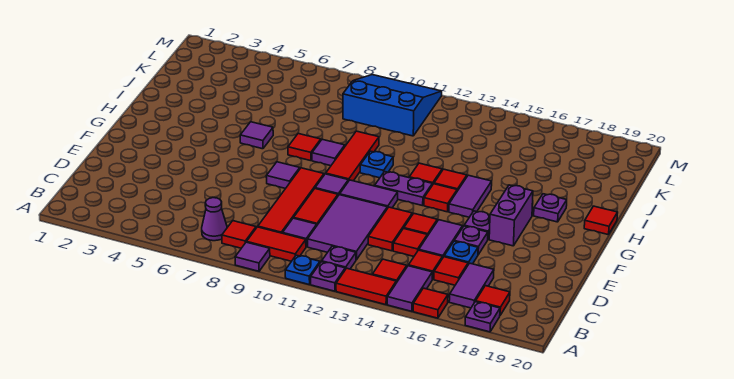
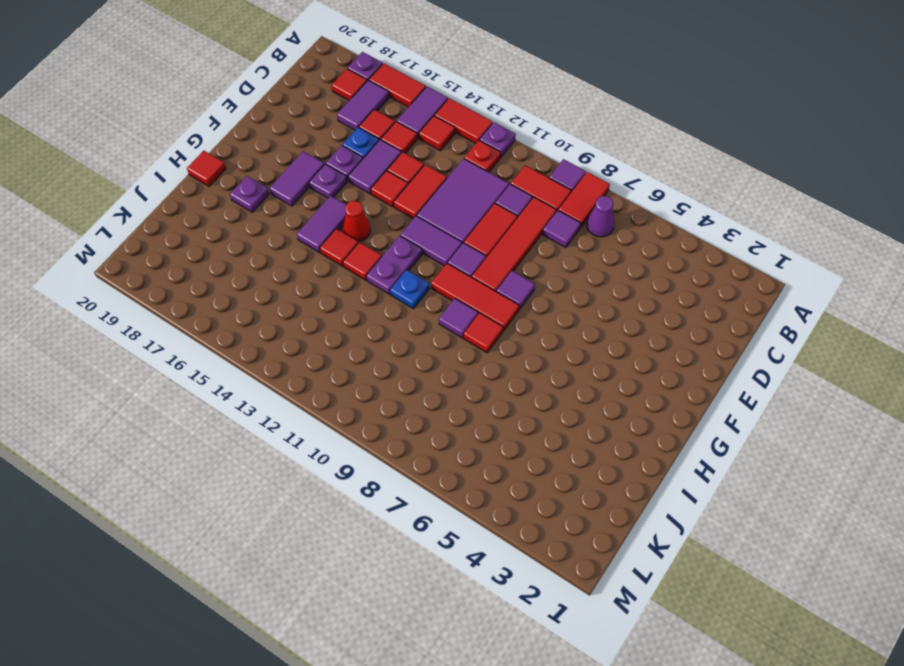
blue plate A11 level 1 -> none
red tile A16 level 1 -> red tile A16:A17 level 1
red tile B8 level 1 -> red tile A8:B8 level 1
purple plate B12 level 1 -> red plate B12 level 1
purple brick F17:G17 level 1 -> purple tile F17:G17 level 1
red tile G10:I10 level 1 -> red tile G8:G10 level 1
purple plate G12:G13 level 1 -> purple plate G12:H12 level 1
red tile G14 level 1 -> red cone G14 level 1
purple tile H6 level 1 -> purple tile C8 level 1
blue slope K9:M11 level 1 top K -> none

